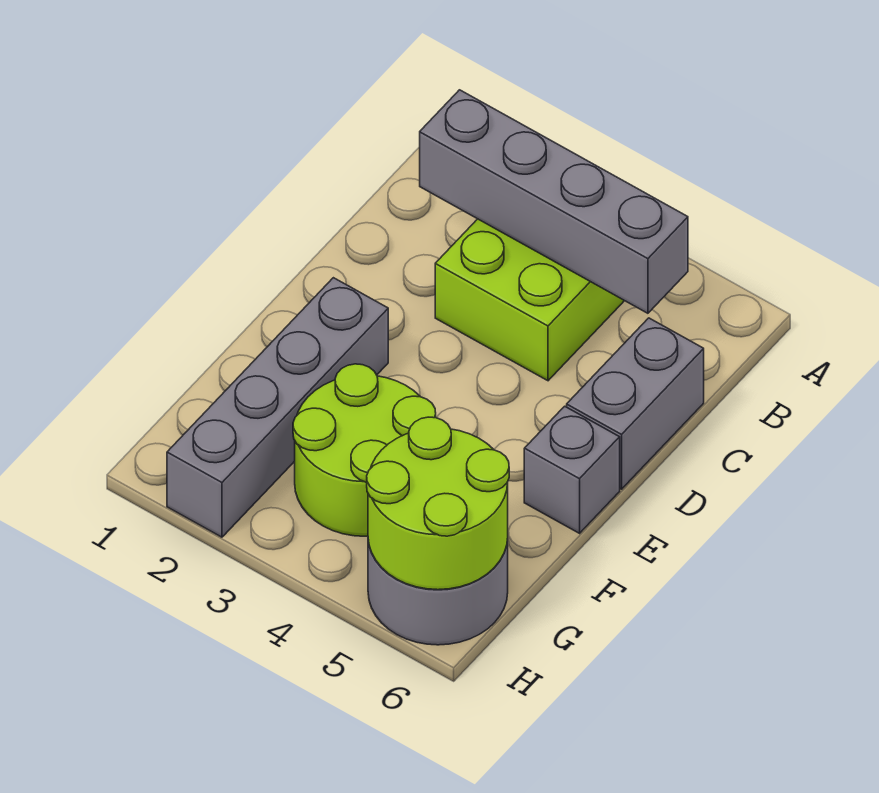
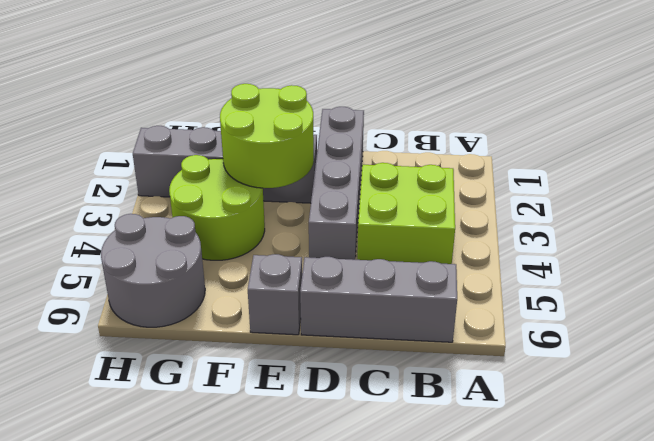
grey brick B2:B5 level 2 -> grey brick D1:D4 level 1
grey brick C6:D6 level 1 -> grey brick B6:D6 level 1
lime round brick G5:H6 level 2 -> lime round brick E2:F3 level 2

